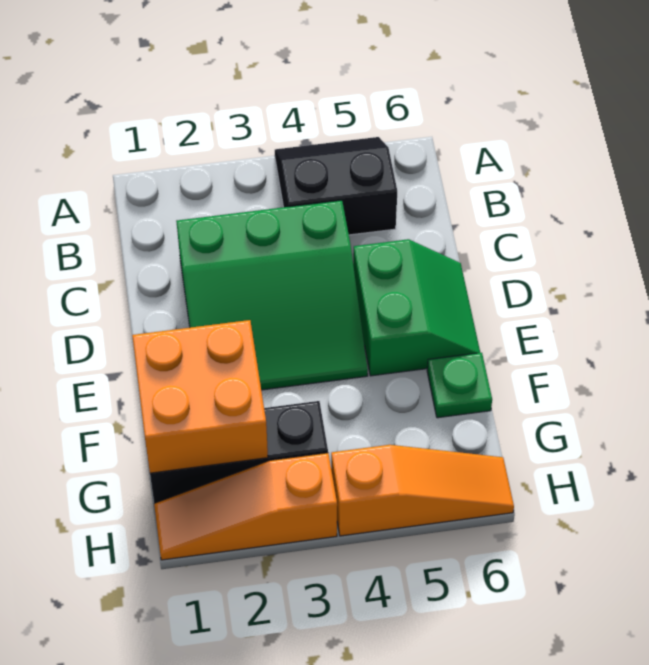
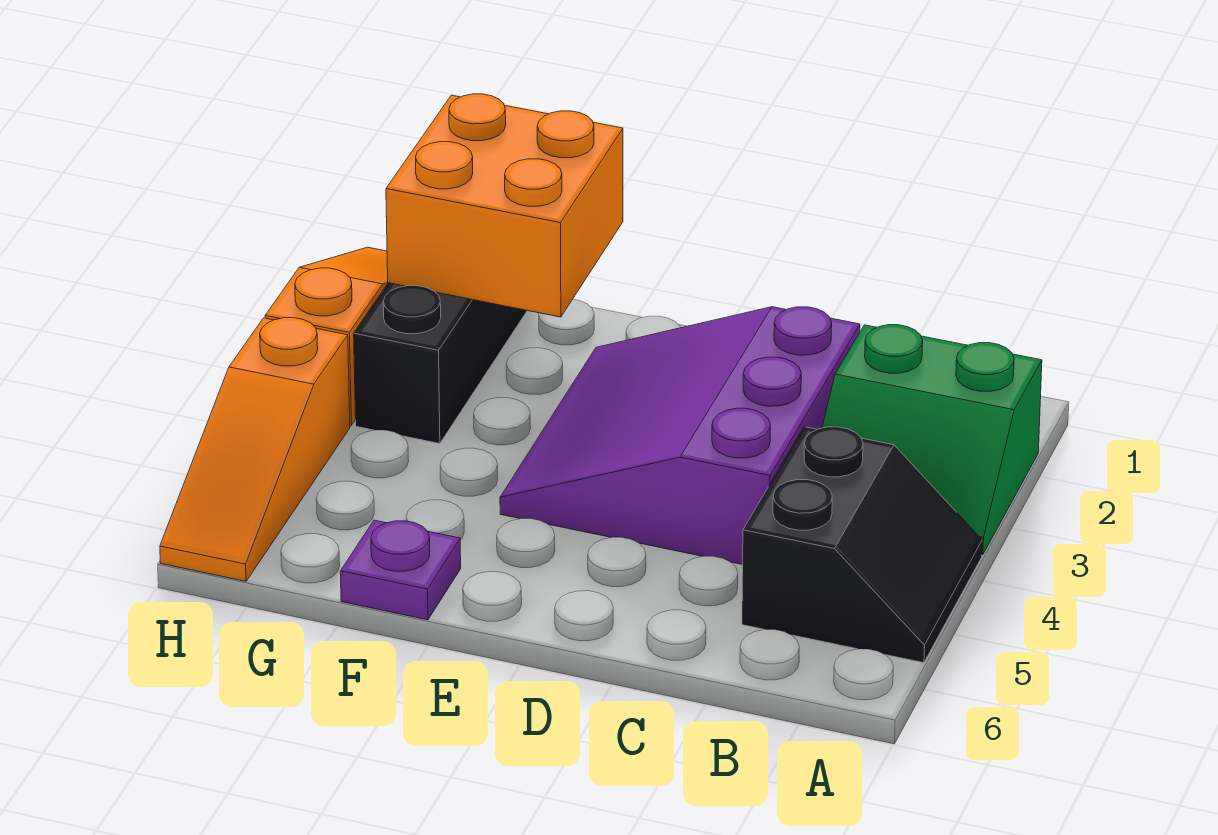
green slope C2:E4 level 1 top C -> purple slope C2:E4 level 1 top C
green slope D5:E6 level 1 top 5 -> green slope A2:B3 level 1 top 2
green plate F6 level 1 -> purple plate F6 level 1

